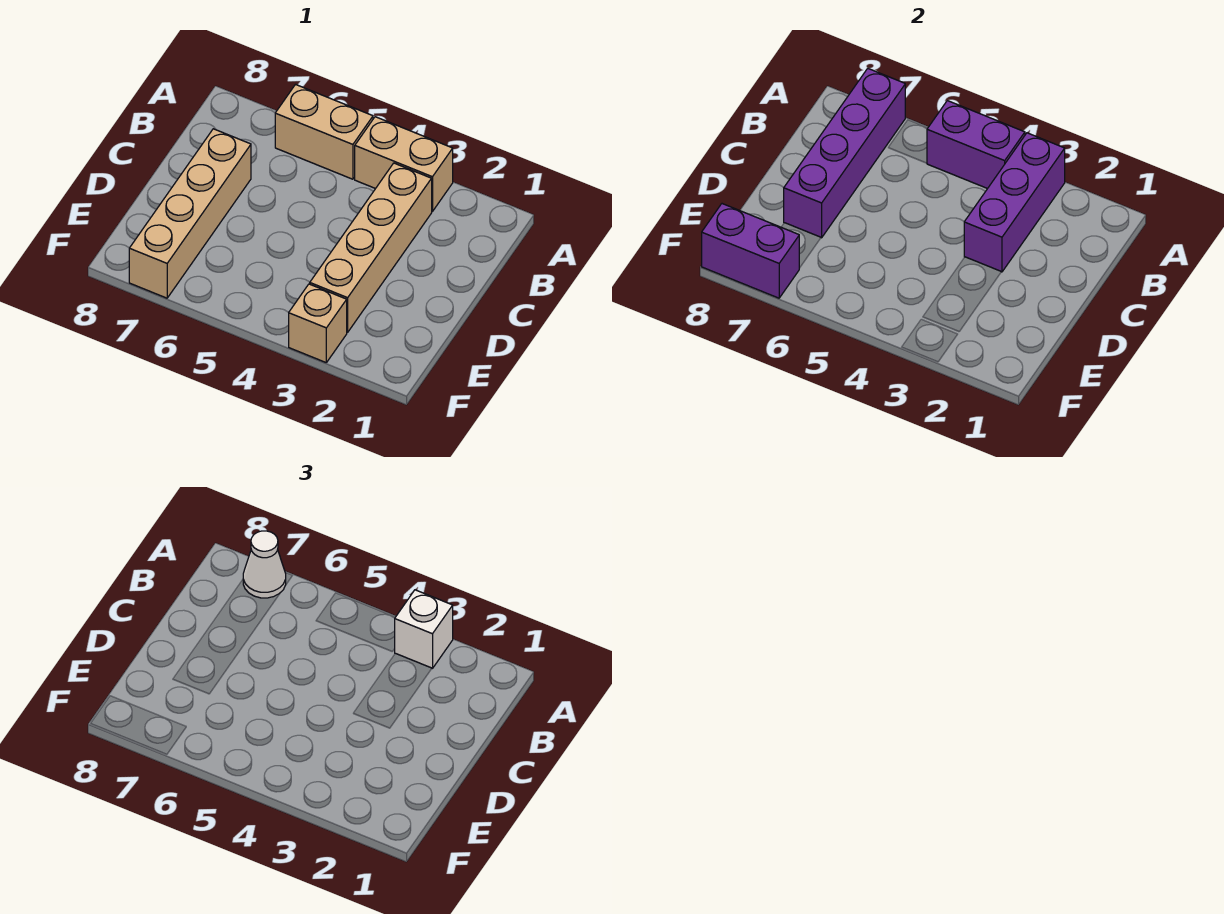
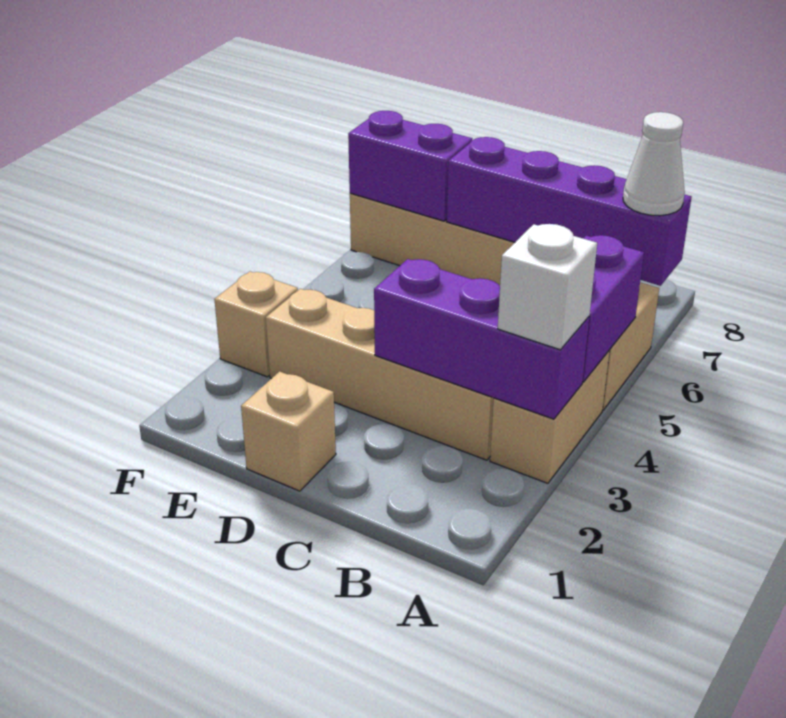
none -> tan brick D1 level 1
purple brick F7:F8 level 2 -> purple brick E7:F7 level 2

